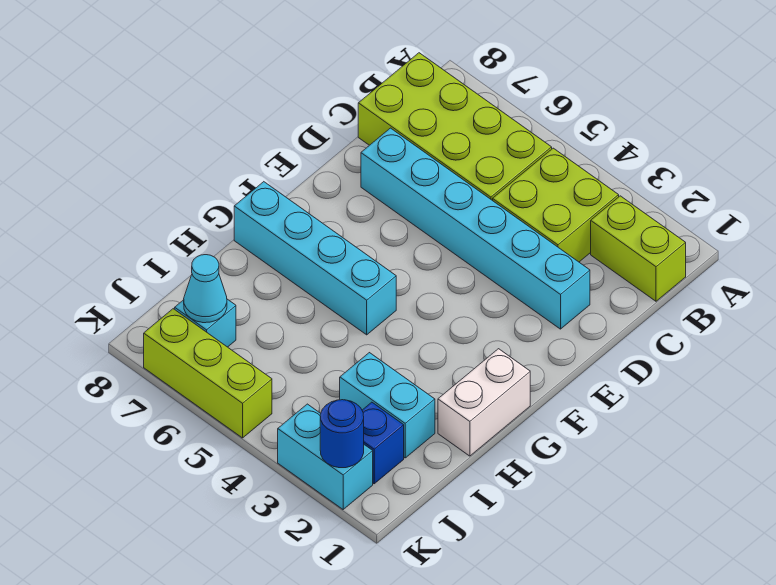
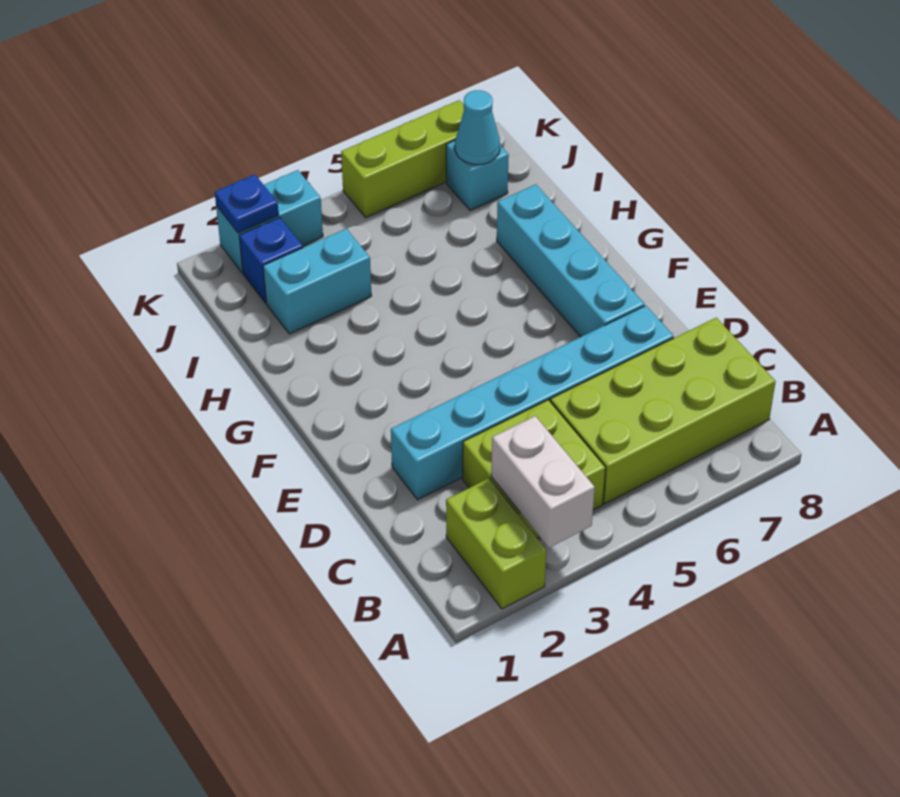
lime brick B1:B2 level 1 -> lime brick A2:B2 level 1
white brick G1:H1 level 1 -> white brick A3:B3 level 2
cyan brick G5:G8 level 1 -> cyan brick E7:H7 level 1
blue round brick K2 level 2 -> blue plate K2 level 2

